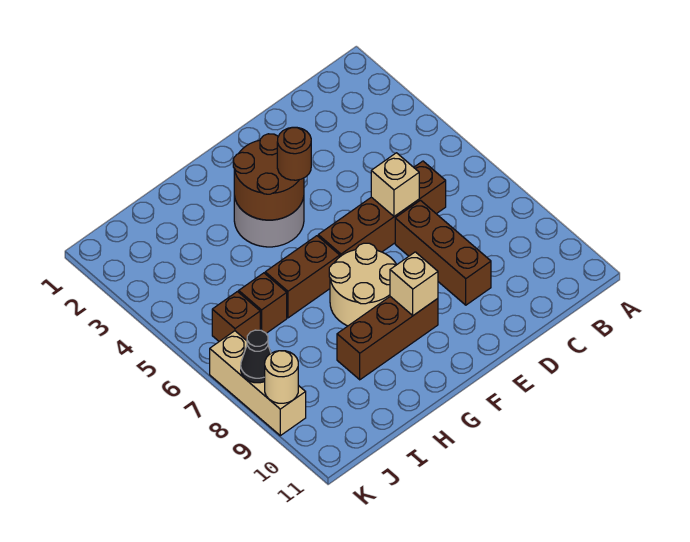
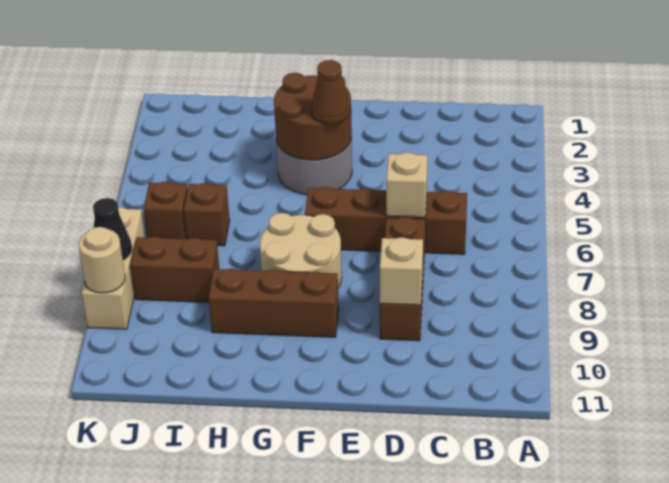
brown round brick F4 level 3 -> brown cone F4 level 3
tan brick F9 level 2 -> tan brick D9 level 2
brown brick G6:H6 level 1 -> brown brick I8:J8 level 1

